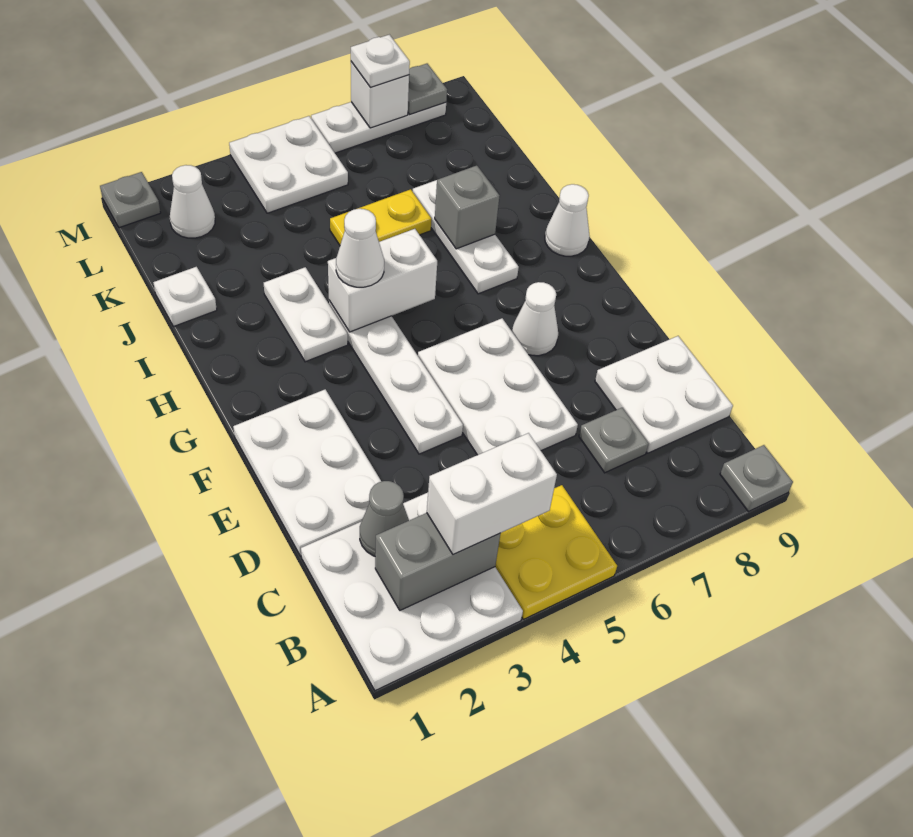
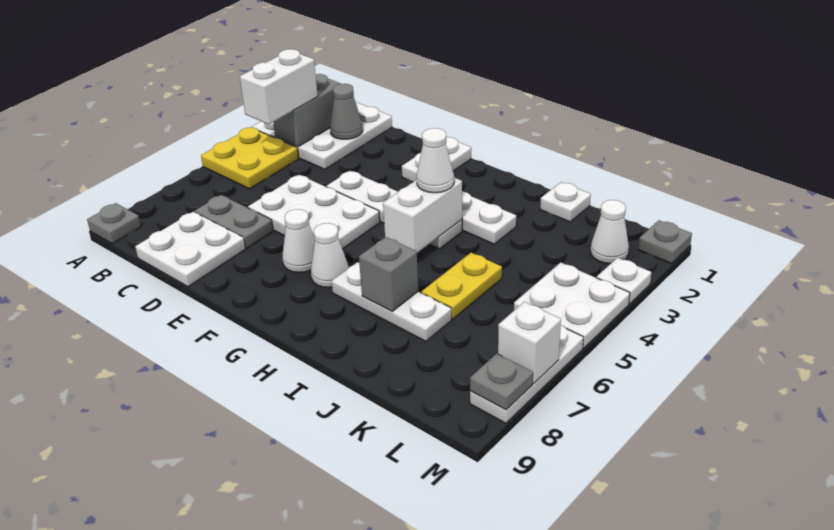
grey plate C7 level 1 -> grey plate C7:D7 level 1
white plate D1:F2 level 1 -> white plate F1:F2 level 1
white cone H9 level 1 -> white cone G7 level 1
white plate M7 level 3 -> white plate M3 level 1

